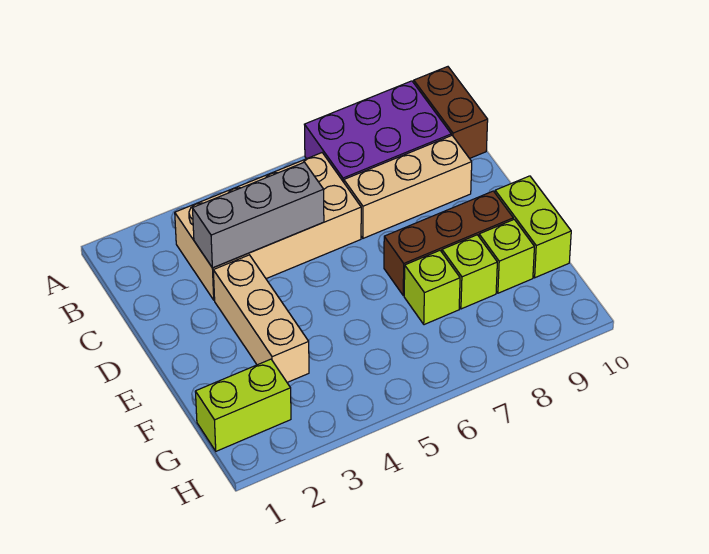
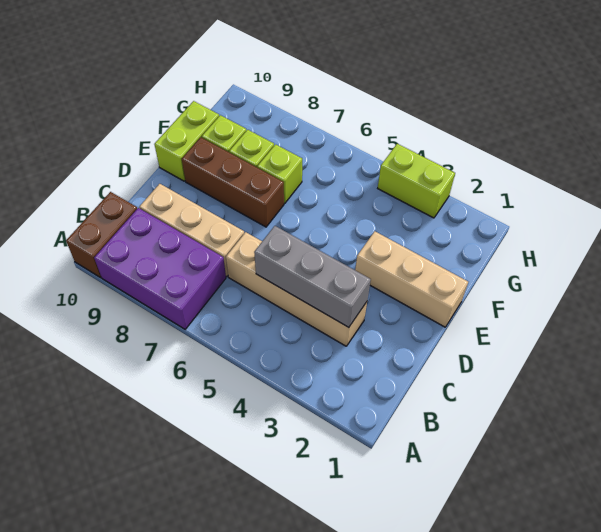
tan brick B3:C6 level 1 -> tan brick C3:C6 level 1
tan brick D3:F3 level 1 -> tan brick E1:E3 level 1
lime brick G1:G2 level 1 -> lime brick H3:H4 level 1

